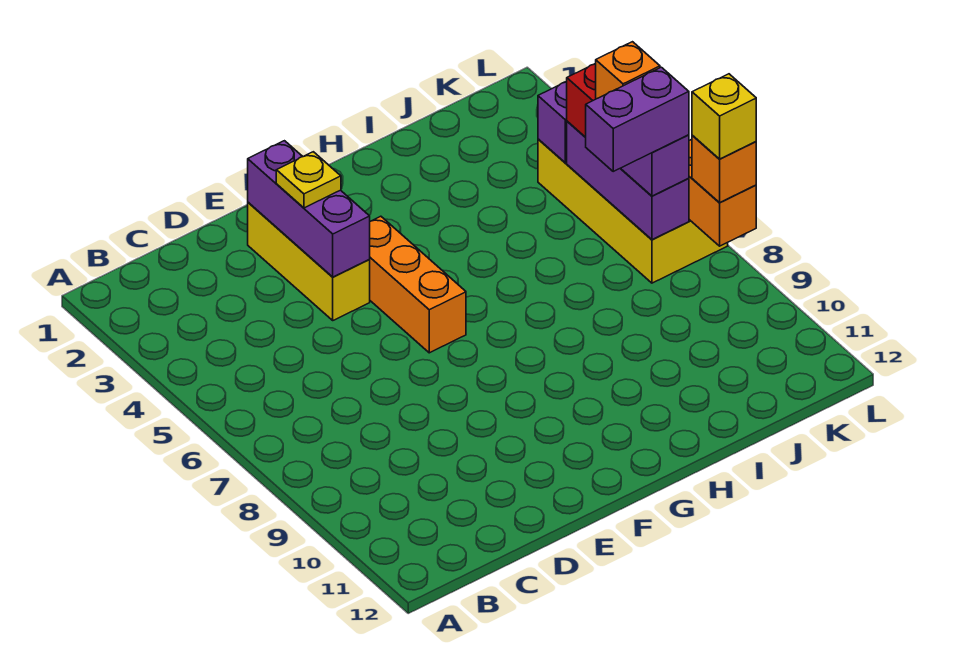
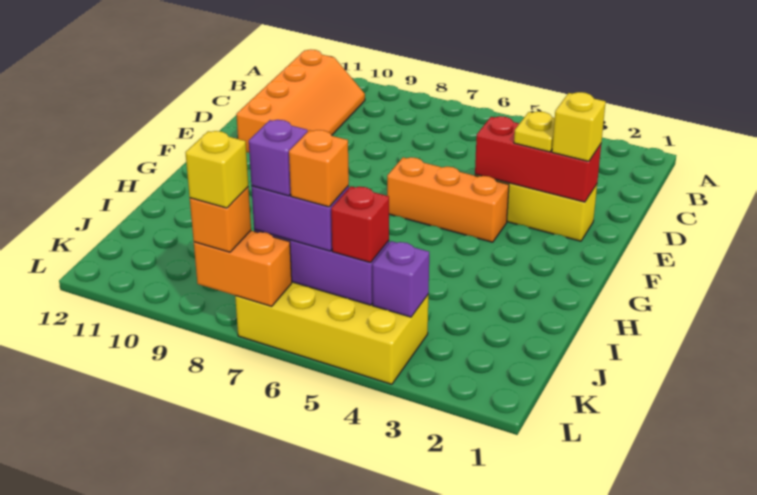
none -> orange slope B10:E11 level 1 top 11
purple brick E2:E4 level 2 -> red brick E2:E4 level 2
none -> yellow brick E2 level 3
purple brick J7:K7 level 4 -> purple brick K7 level 4

